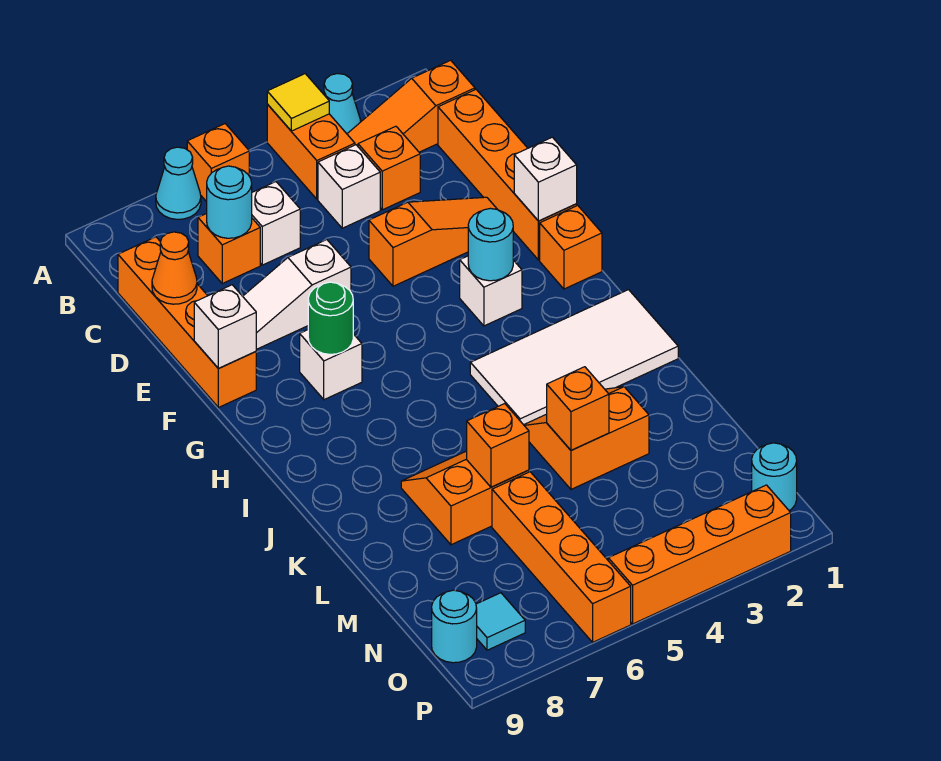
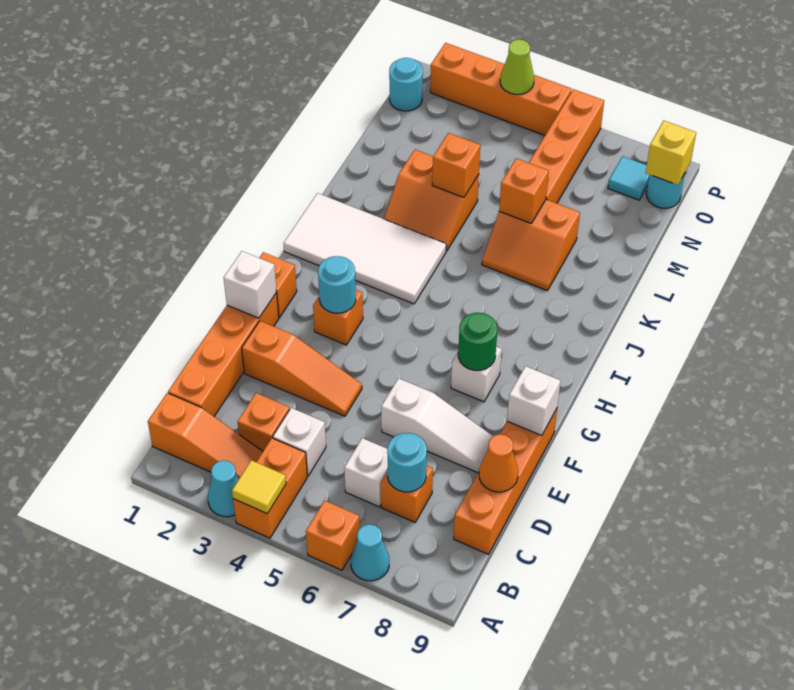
orange slope E2:E4 level 1 top 4 -> orange slope E2:E4 level 1 top 2
white brick G3 level 1 -> orange brick G3 level 1
none -> yellow brick O9 level 2
none -> lime cone P4 level 2

